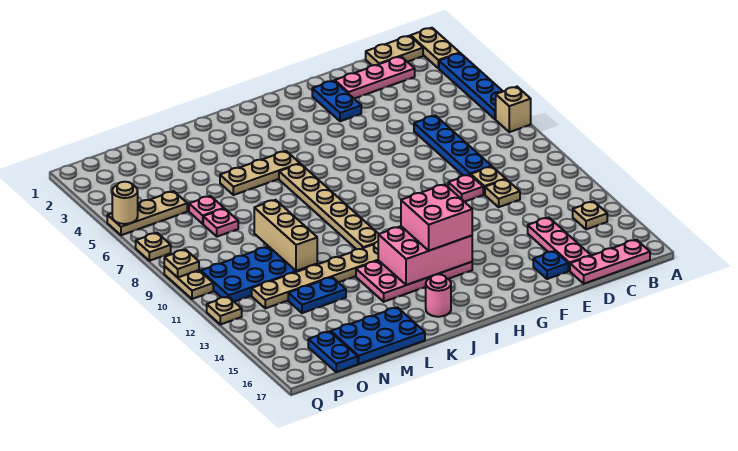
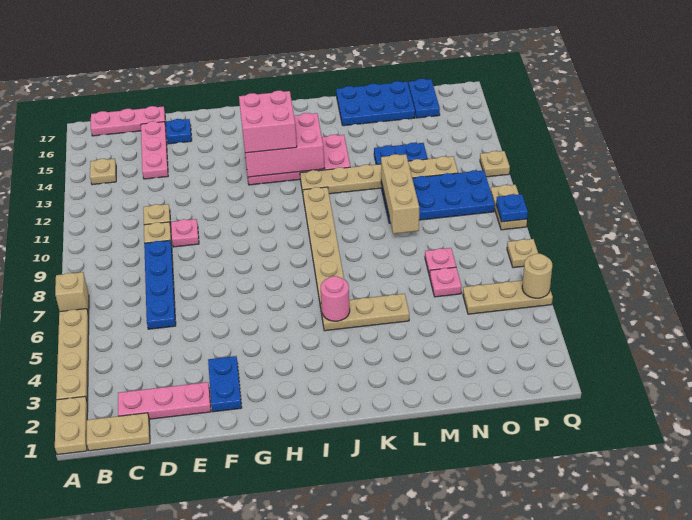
blue plate A3:A6 level 1 -> tan plate A3:A6 level 1
pink round brick J16 level 1 -> pink round brick J5 level 2
tan plate Q9 level 2 -> blue plate Q9 level 2

